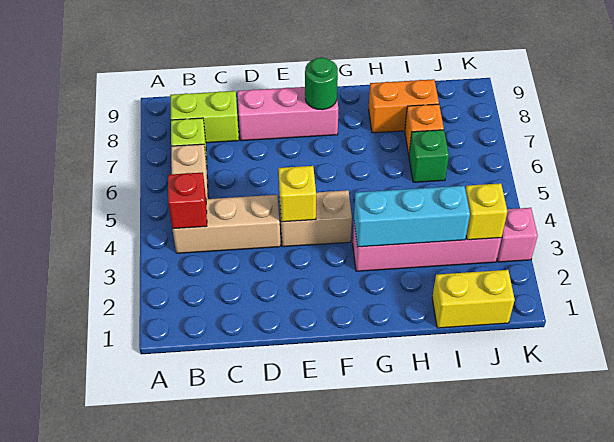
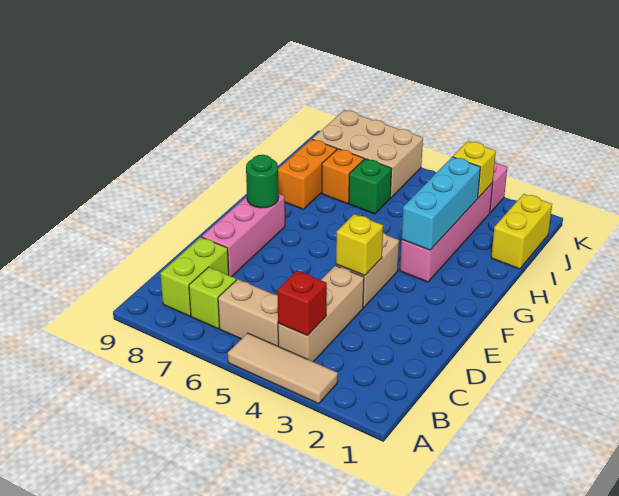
none -> tan tile A3:A5 level 1
none -> tan brick J6:K8 level 1

